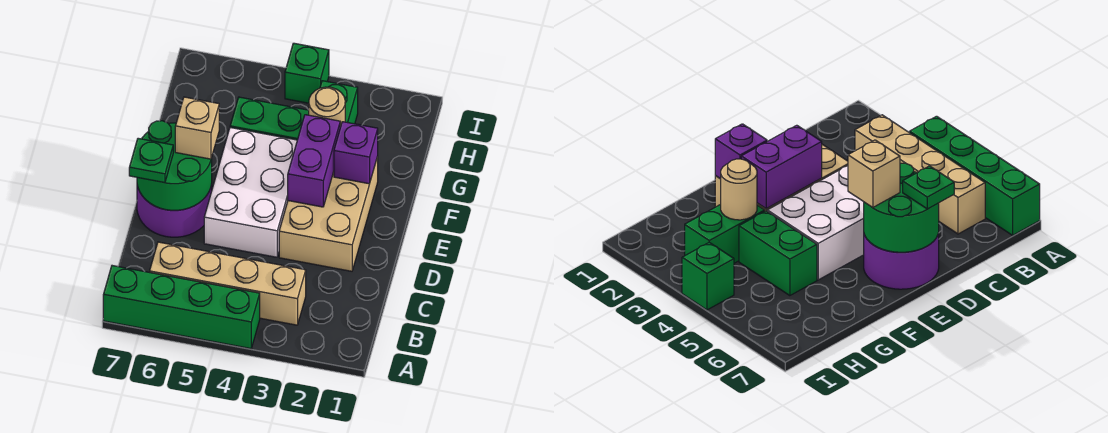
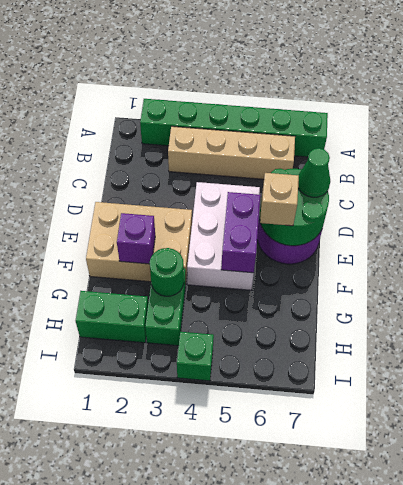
green brick A4:A7 level 1 -> green brick A2:A7 level 1
tan brick D2:F3 level 1 -> tan brick E1:F3 level 1
green plate D7 level 3 -> green cone D7 level 3
purple brick E3:F3 level 2 -> purple brick E5:F5 level 2
tan round brick G3 level 2 -> green round brick G3 level 2
green brick G4:G5 level 1 -> green brick H1:H2 level 1

